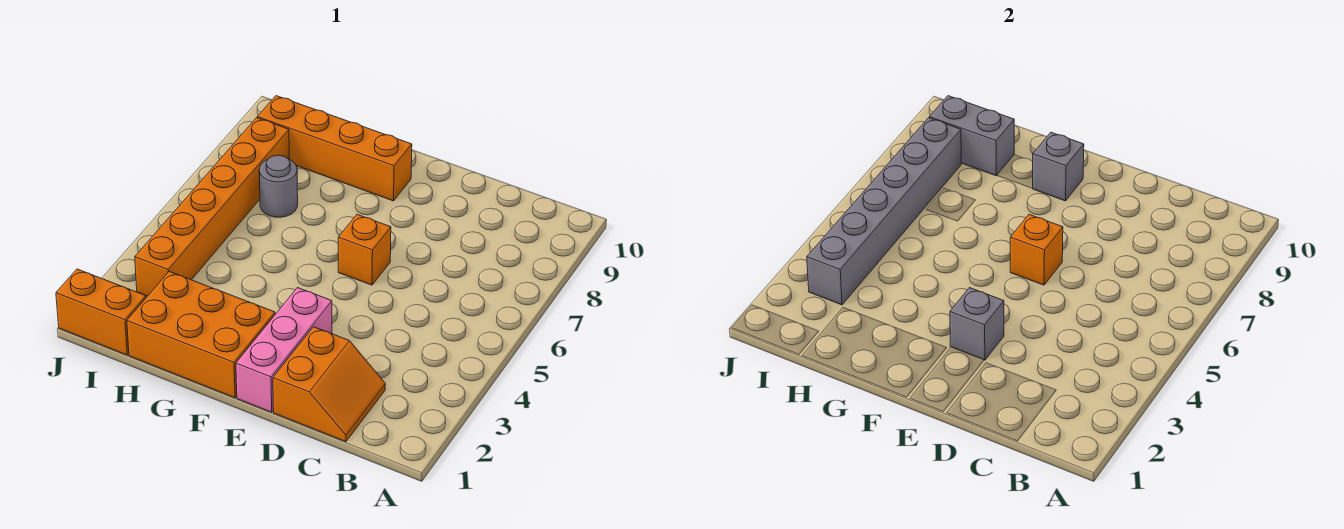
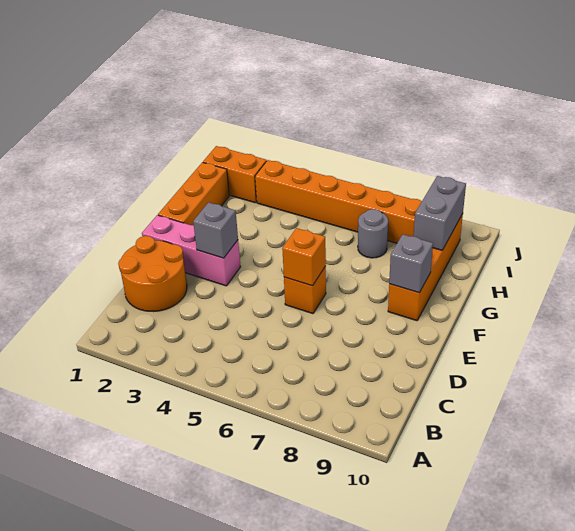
orange slope C1:D2 level 1 top D -> orange round brick C1:D2 level 1
orange brick F1:H2 level 1 -> orange brick F1:H1 level 1
orange brick I1:J1 level 1 -> orange brick I1:I2 level 1
grey brick I3:I8 level 2 -> none

